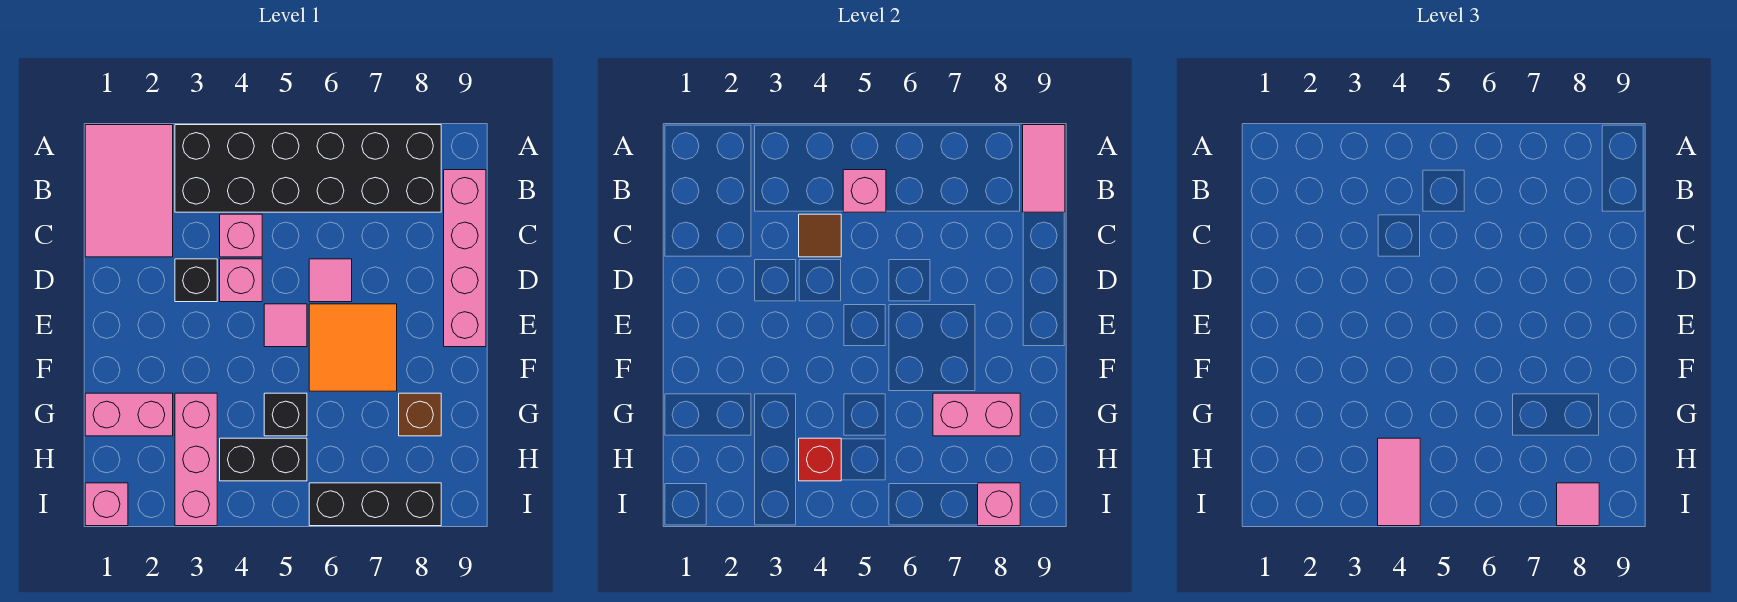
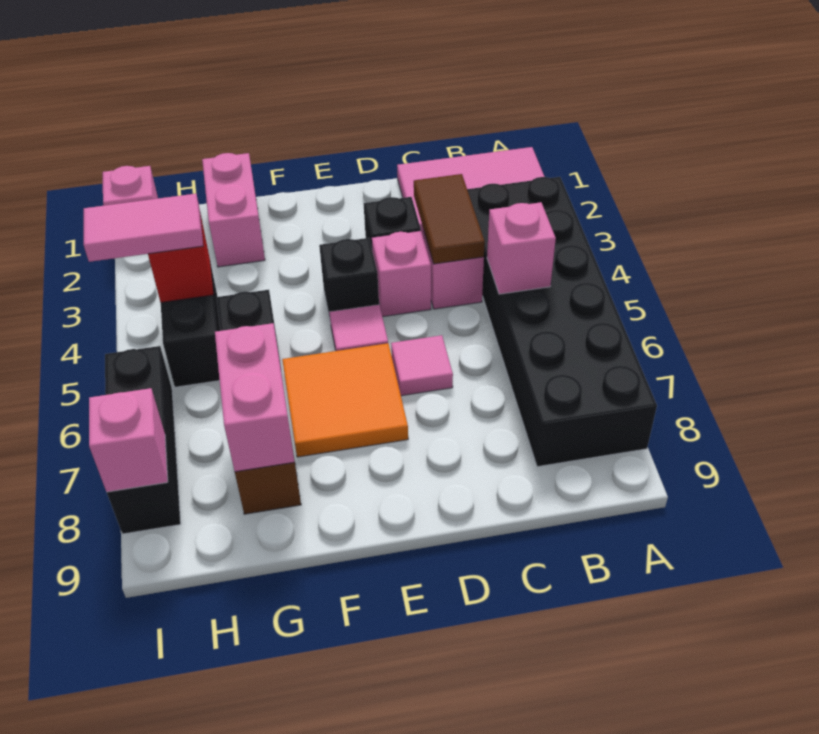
pink tile A9:B9 level 2 -> none
pink brick B9:E9 level 1 -> none
brown tile C4 level 2 -> brown tile C3:C4 level 2
none -> black brick E4 level 1
pink brick G3:I3 level 1 -> none
pink tile I8 level 3 -> none

